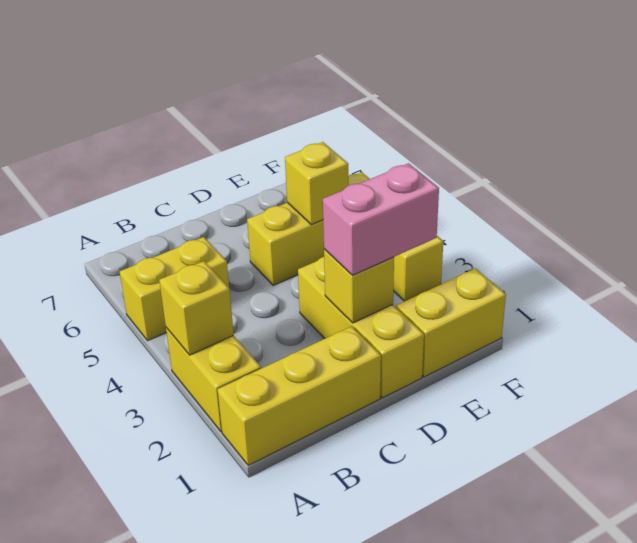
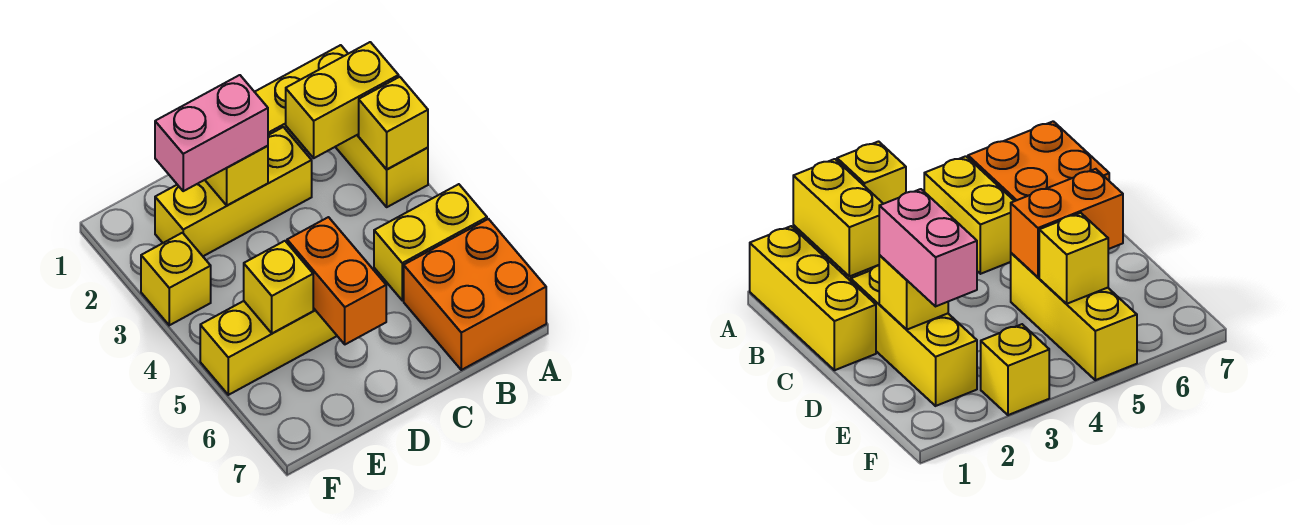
none -> orange brick A6:B7 level 1
yellow brick D1:D3 level 1 -> yellow brick C2:E2 level 1
none -> orange brick D5:D6 level 2
yellow brick E1:F1 level 1 -> yellow brick A2:B2 level 2

